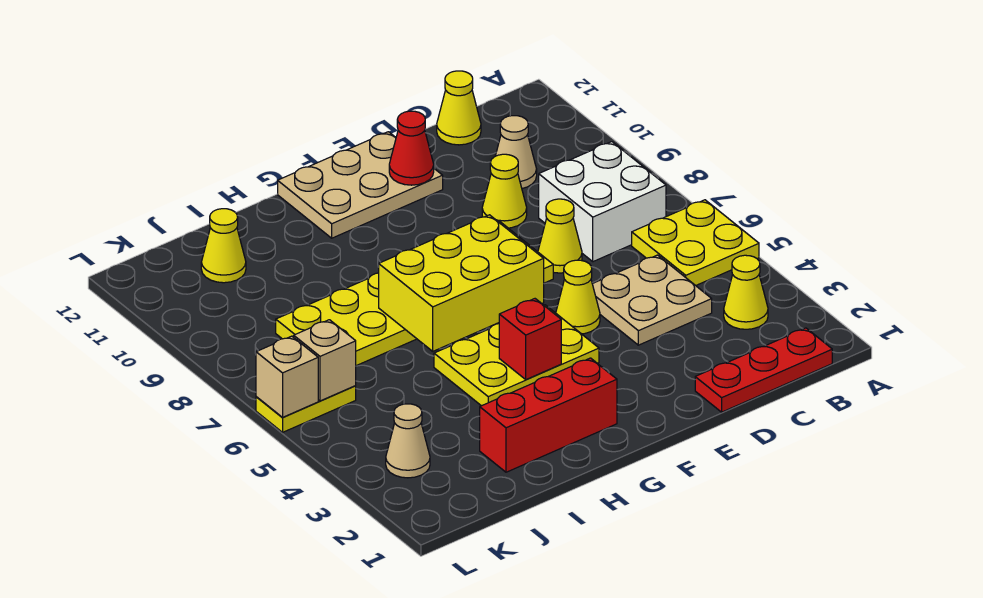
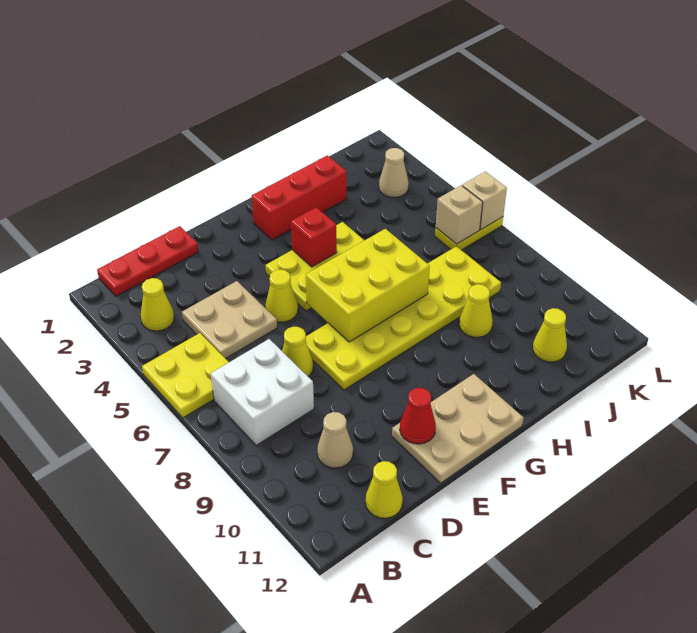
yellow cone D9 level 1 -> yellow cone I9 level 1

